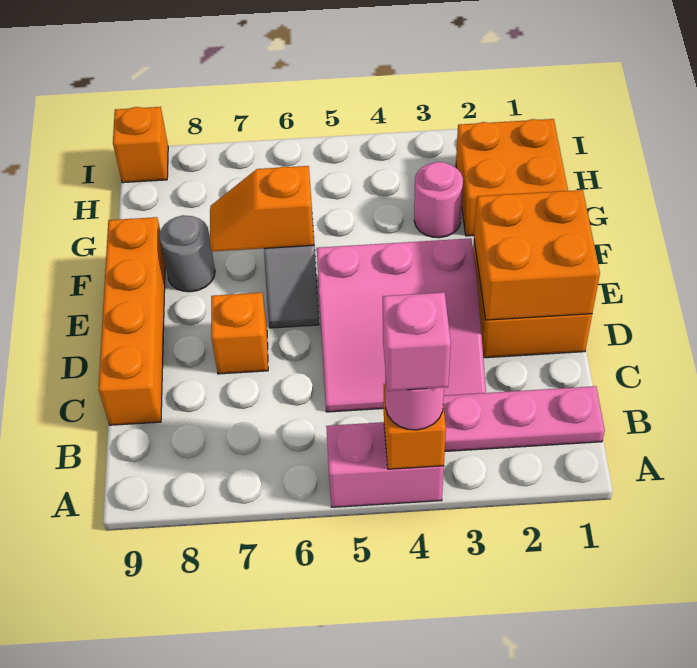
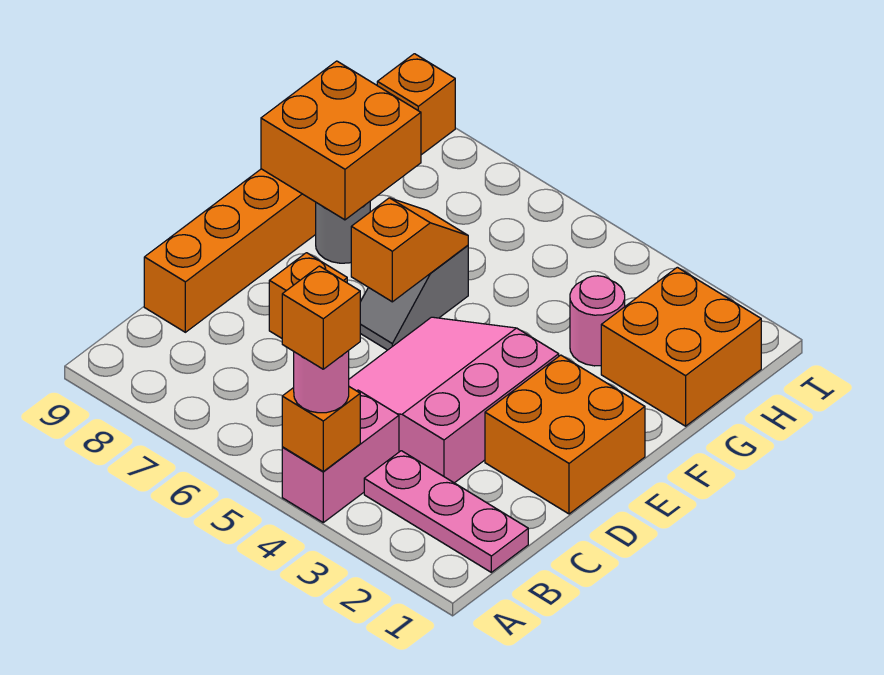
pink brick A4:A5 level 1 -> pink brick A4:B4 level 1
pink brick A4 level 4 -> orange brick A4 level 4
pink slope C3:E5 level 1 top E -> pink slope C3:E5 level 1 top 3
orange brick D1:E2 level 2 -> orange brick F8:G9 level 2
orange slope F6:F7 level 2 top 6 -> orange slope E6:F6 level 2 top E

